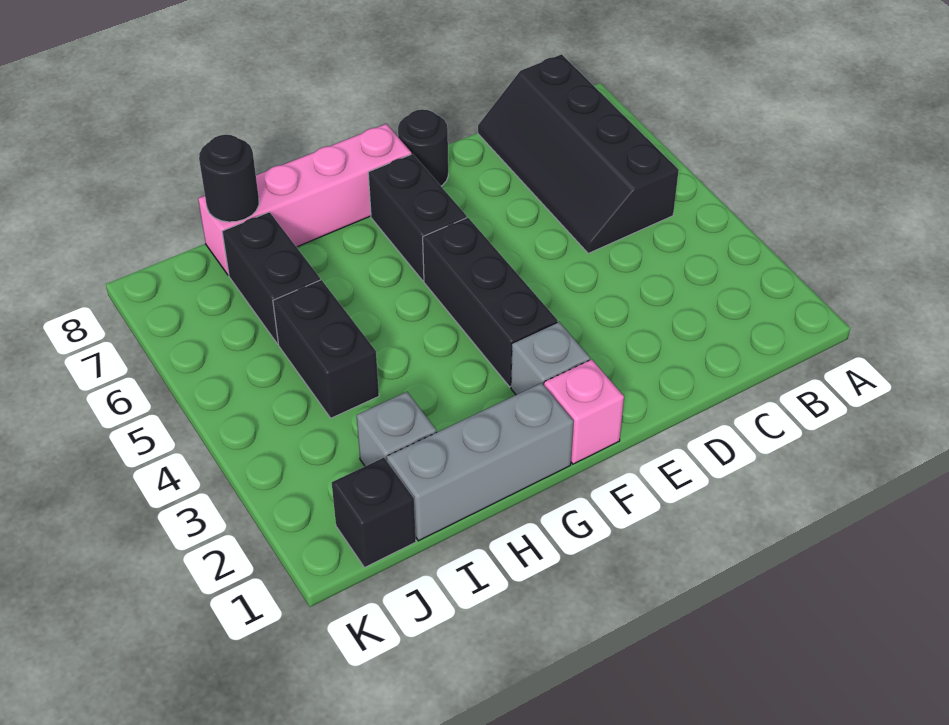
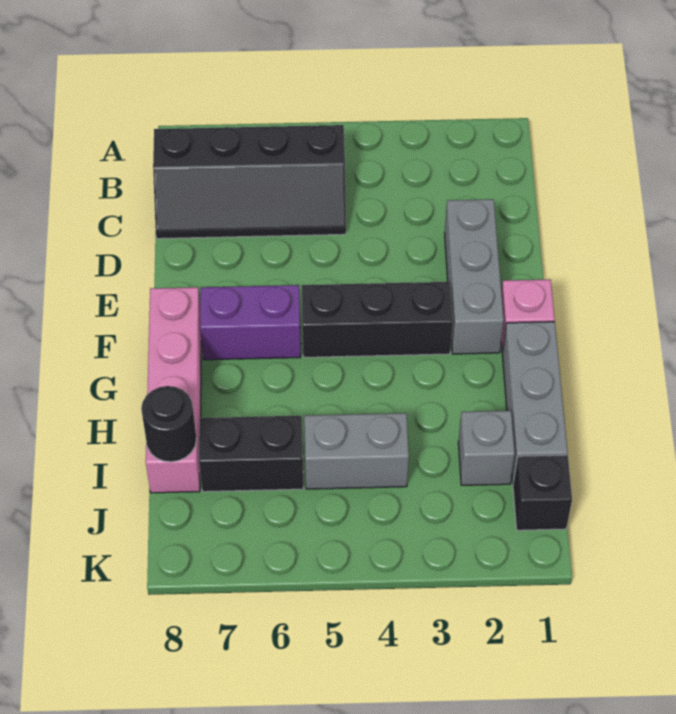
black round brick E8 level 1 -> none
grey brick F2 level 1 -> grey brick D2:F2 level 1
black brick F6:F7 level 1 -> purple brick F6:F7 level 1
black brick I4:I5 level 1 -> grey brick I4:I5 level 1

